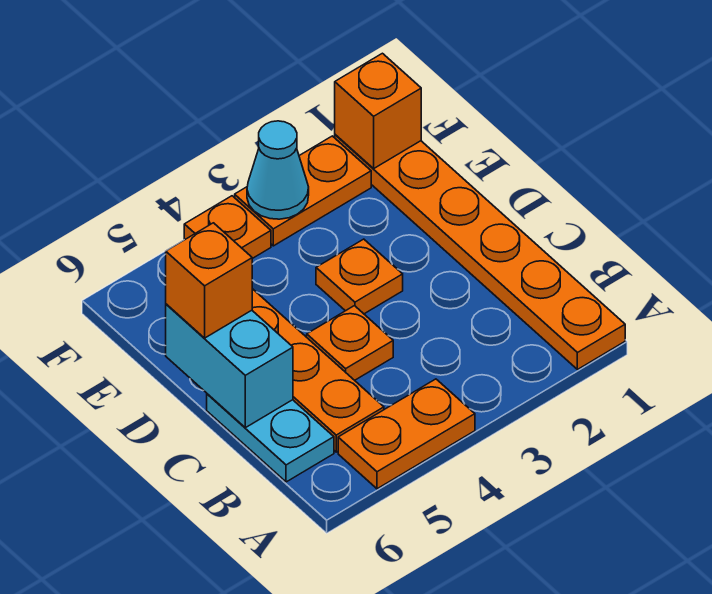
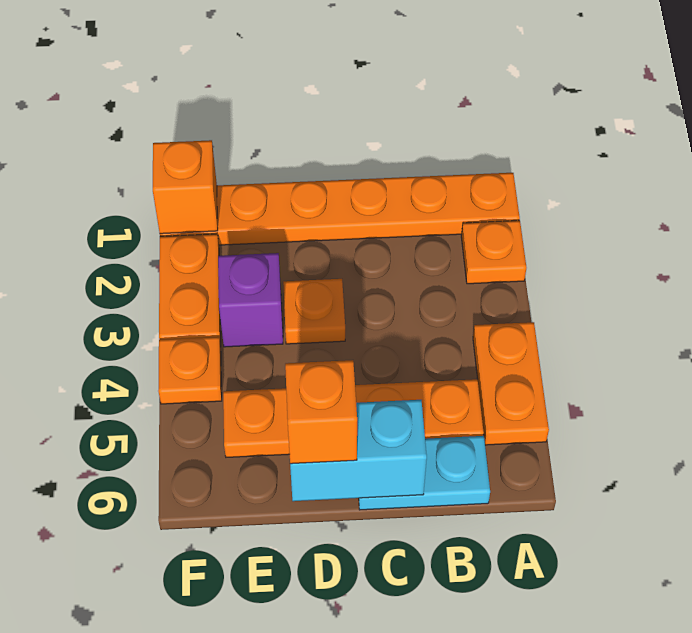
orange plate C4 level 1 -> orange plate A2 level 1
none -> purple brick E3 level 1
cyan cone F3 level 2 -> none

